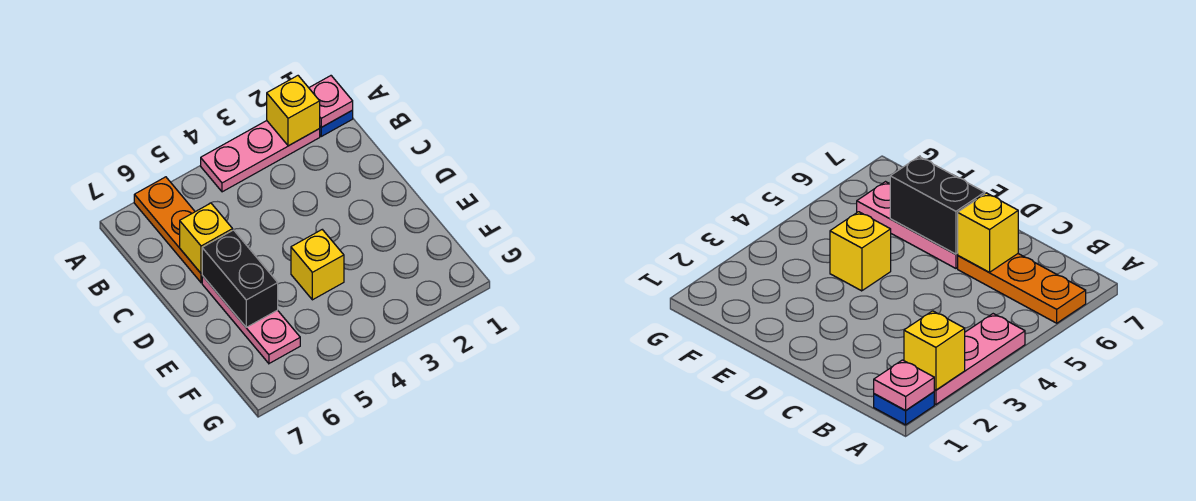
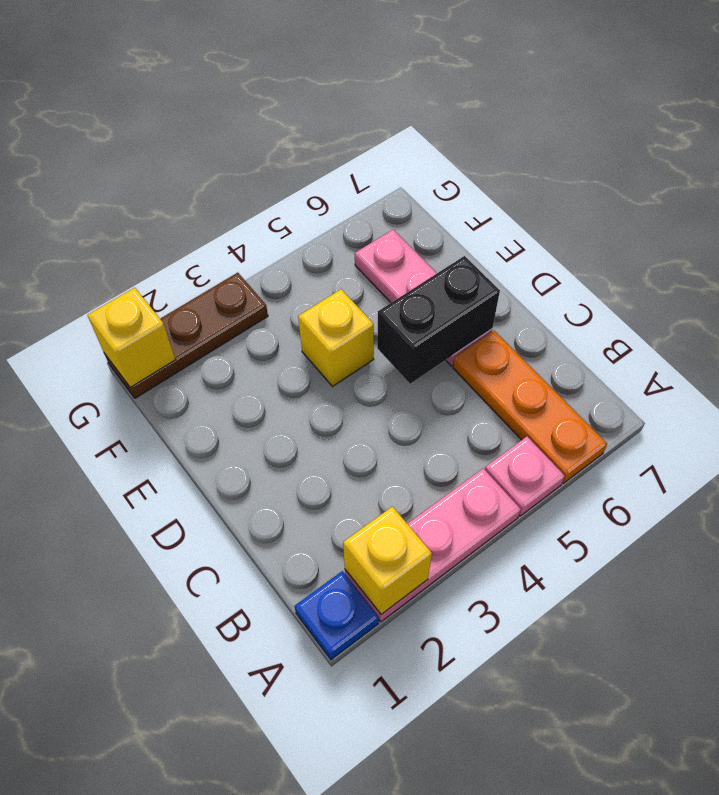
pink plate A1 level 2 -> pink plate A5 level 1
yellow brick C6 level 2 -> yellow brick G1 level 2
black brick D6:E6 level 2 -> black brick D5:D6 level 2
none -> brown plate G1:G3 level 1

